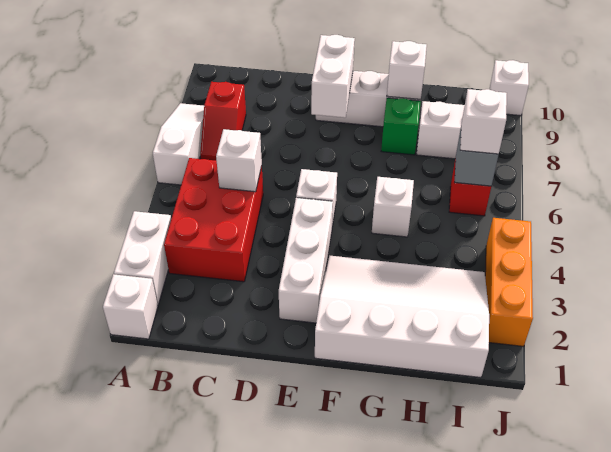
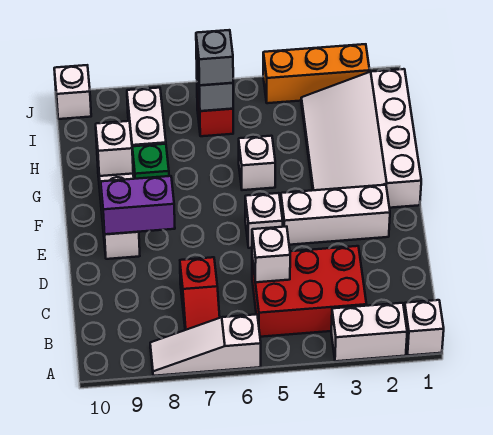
red slope B7:B8 level 1 top 8 -> red slope B7:C7 level 1 top C
white brick E8:E9 level 2 -> purple brick E8:E9 level 2
white brick I6 level 3 -> grey brick I6 level 3

